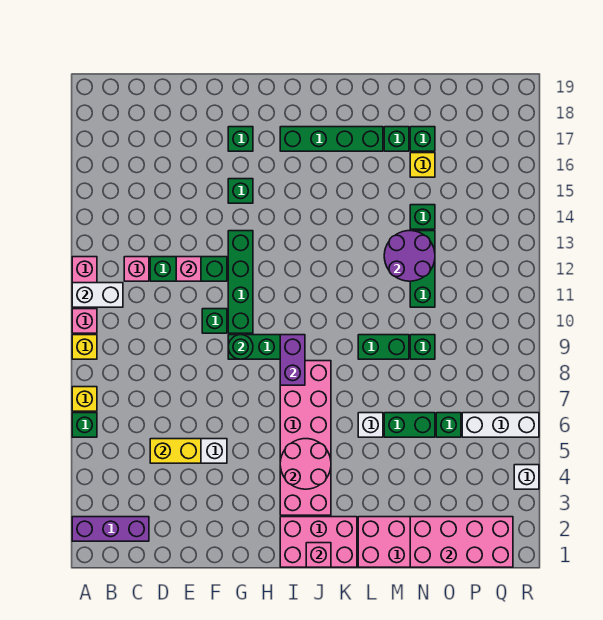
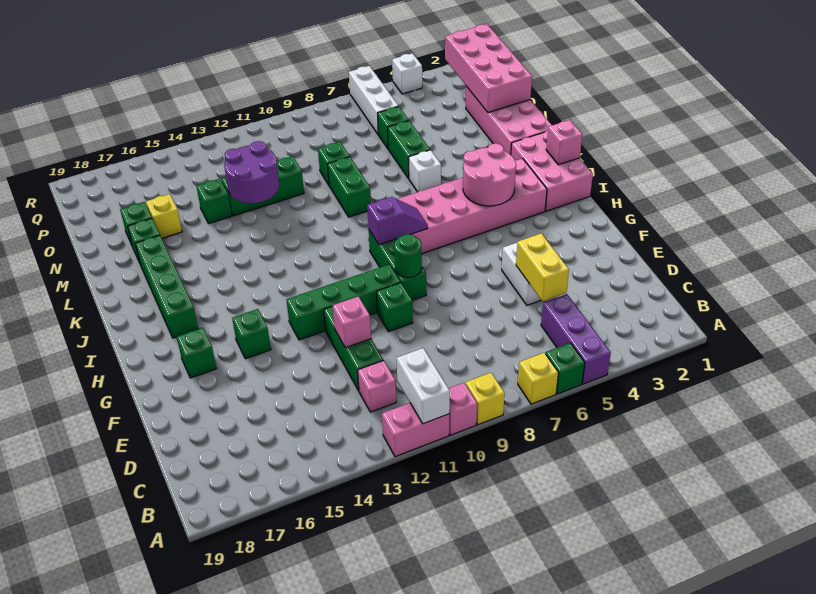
purple brick A2:C2 level 1 -> purple brick A5:C5 level 1
purple brick I8:I9 level 2 -> purple slope I8:I9 level 2 top 9

